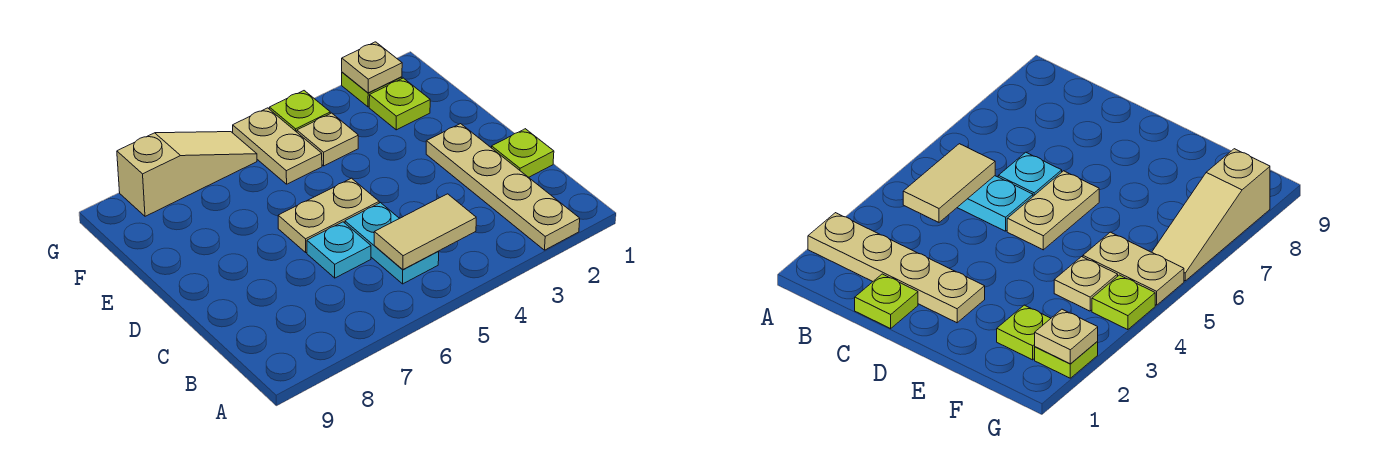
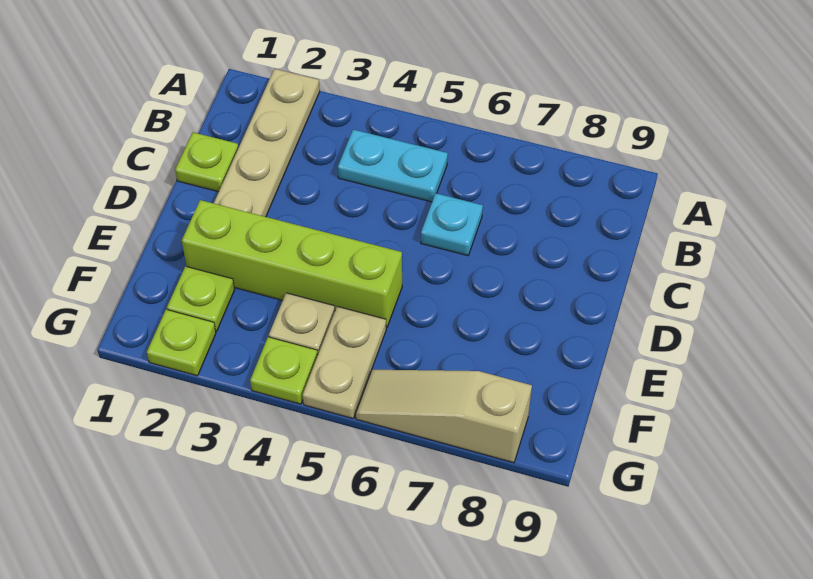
tan tile B4:B5 level 2 -> none
cyan plate B5:C5 level 1 -> cyan plate B4:B5 level 1
tan plate D5:D6 level 1 -> none
none -> lime brick E2:E5 level 1
tan plate G2 level 2 -> none

